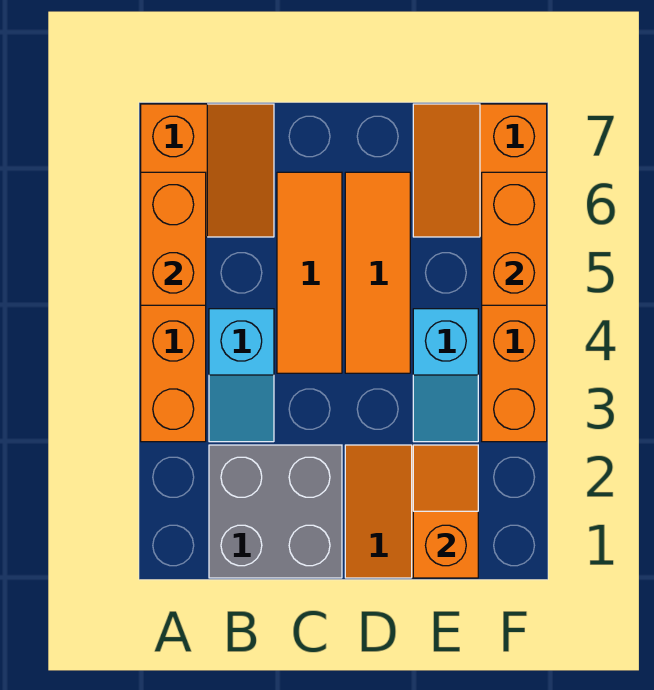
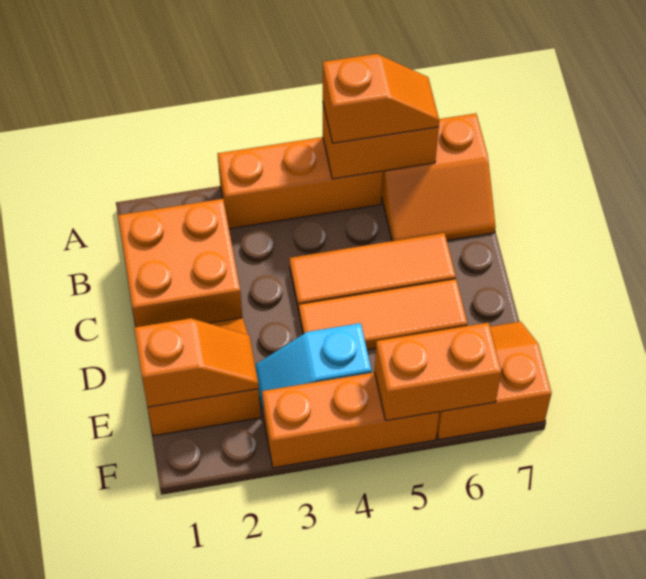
none -> orange slope A5:A6 level 3 top 5
grey brick B1:C2 level 1 -> orange brick B1:C2 level 1
cyan slope B3:B4 level 1 top 4 -> none

